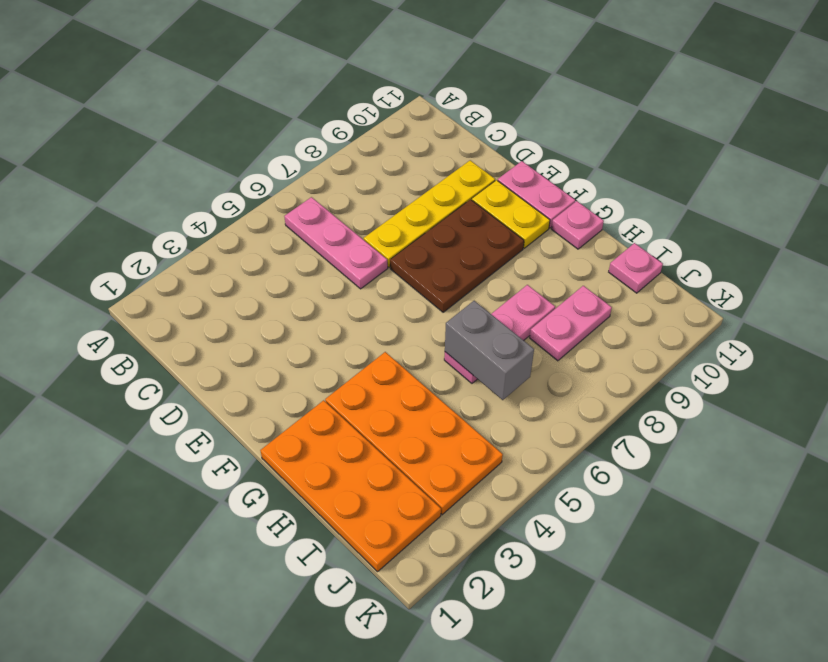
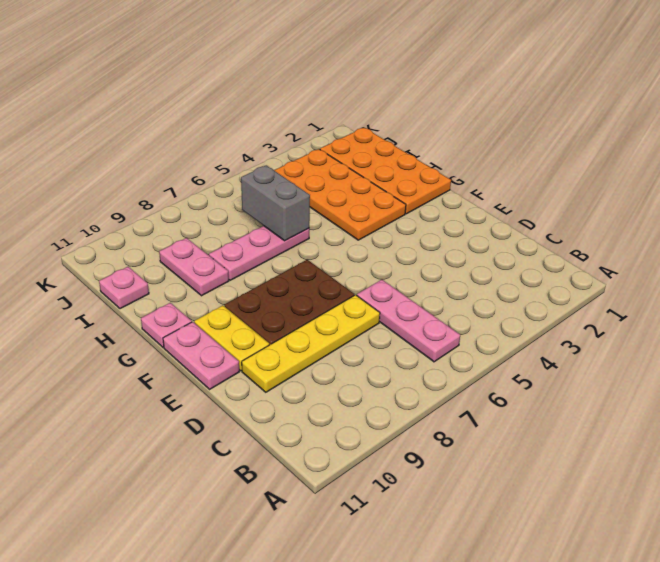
pink plate I8:I9 level 1 -> pink plate H9:I9 level 1

